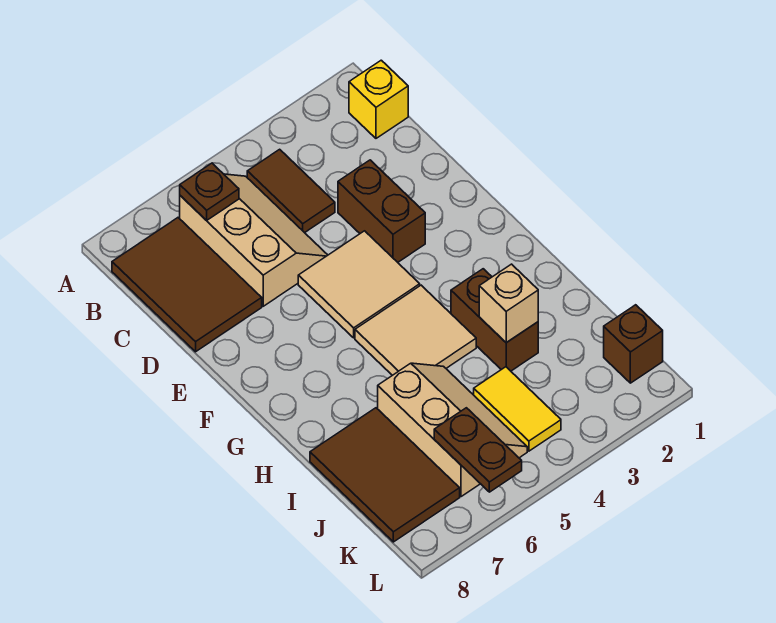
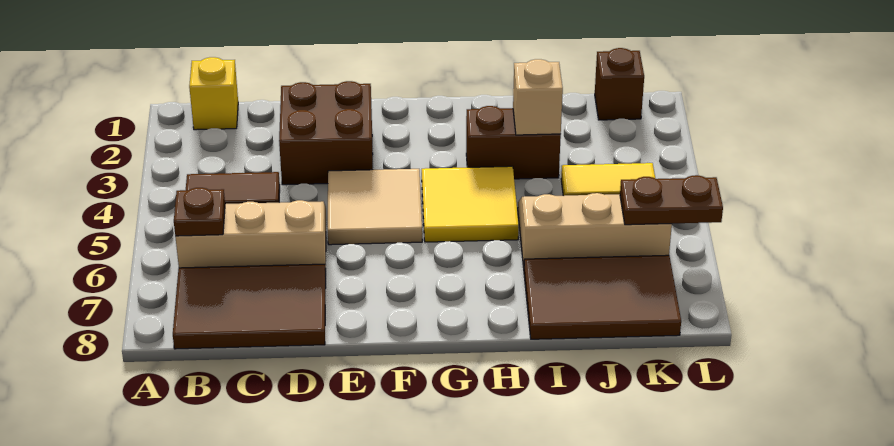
brown brick D3:E3 level 1 -> brown brick D2:E3 level 1
tan tile G4:H5 level 1 -> yellow tile G4:H5 level 1

